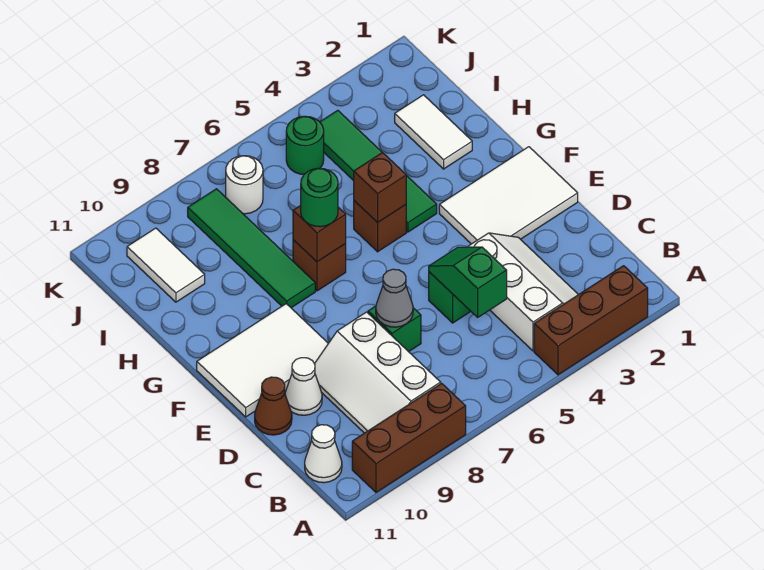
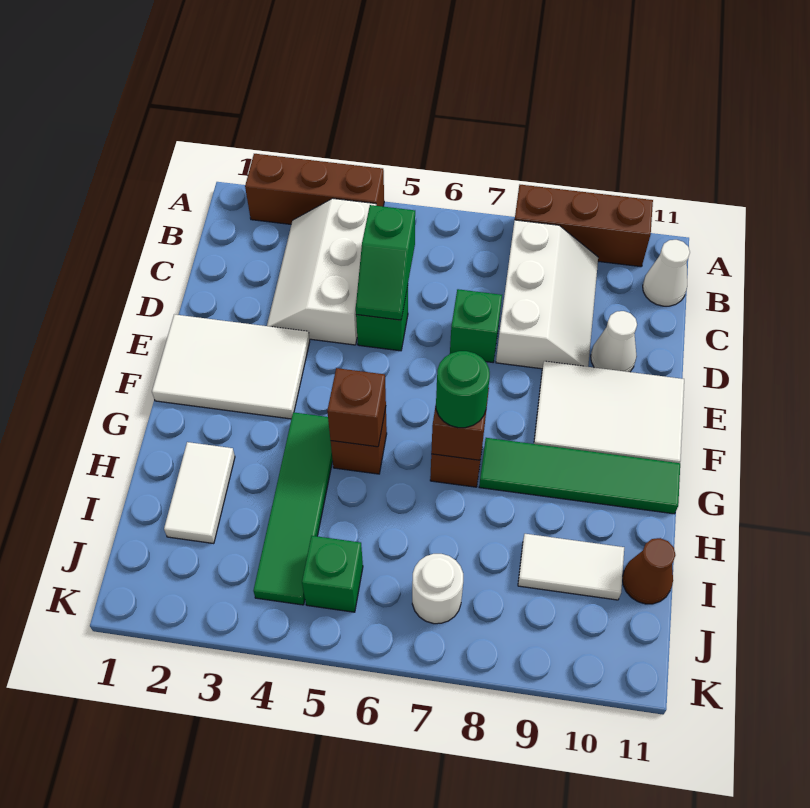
grey cone D7 level 2 -> none
brown cone D11 level 1 -> brown cone I11 level 1
green tile G8:J8 level 1 -> green tile G8:G11 level 1
white tile I10:J10 level 1 -> white tile I9:I10 level 1
green round brick J5 level 1 -> green brick J5 level 1

